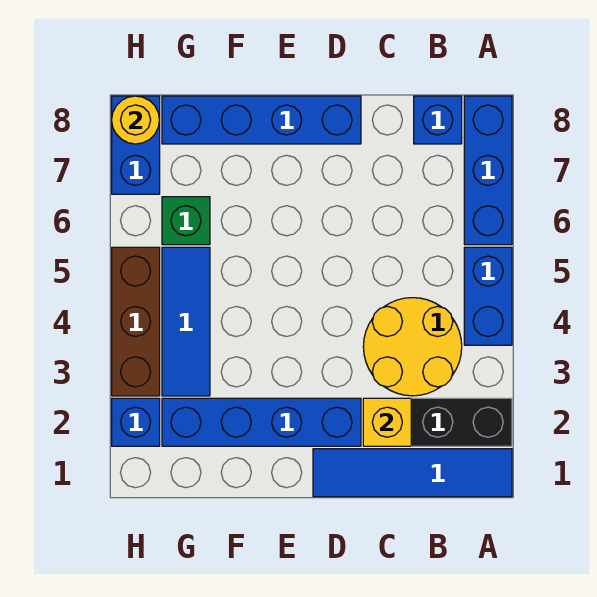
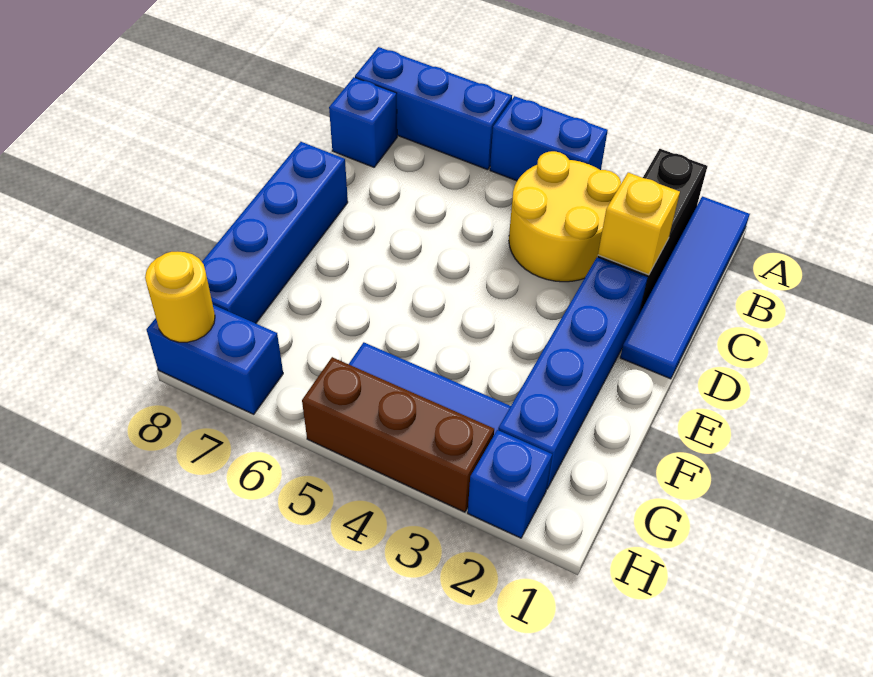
green brick G6 level 1 -> none

